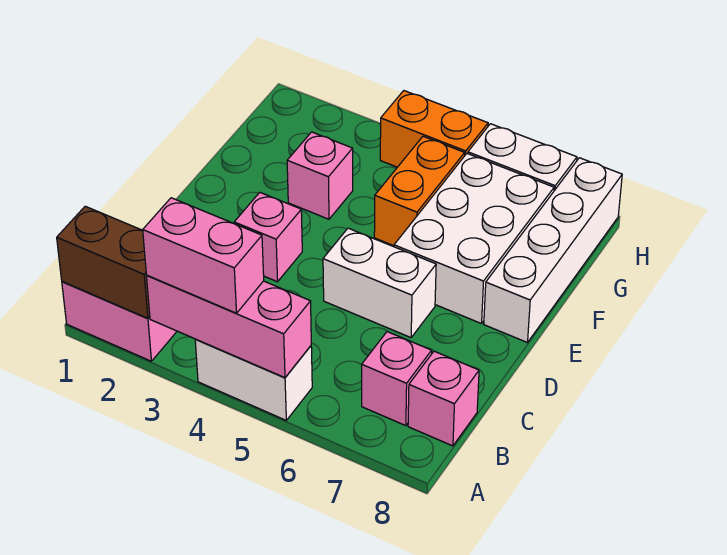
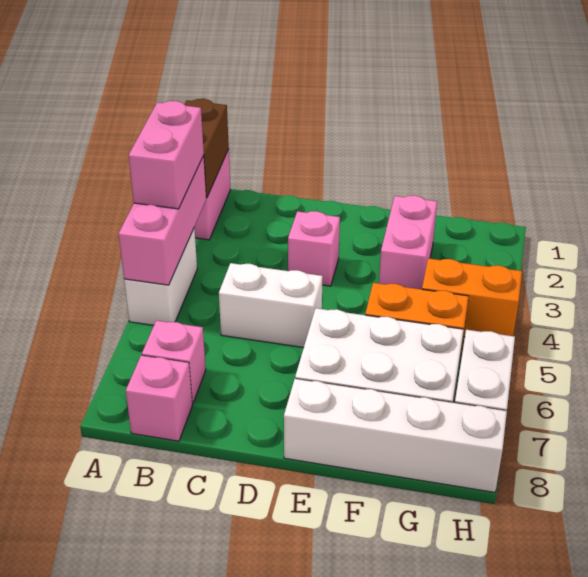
white brick D5:D6 level 1 -> white brick C5:D5 level 1
pink brick F3 level 1 -> pink brick F2:F3 level 1
orange brick H4:H5 level 1 -> orange brick G4:H4 level 1

